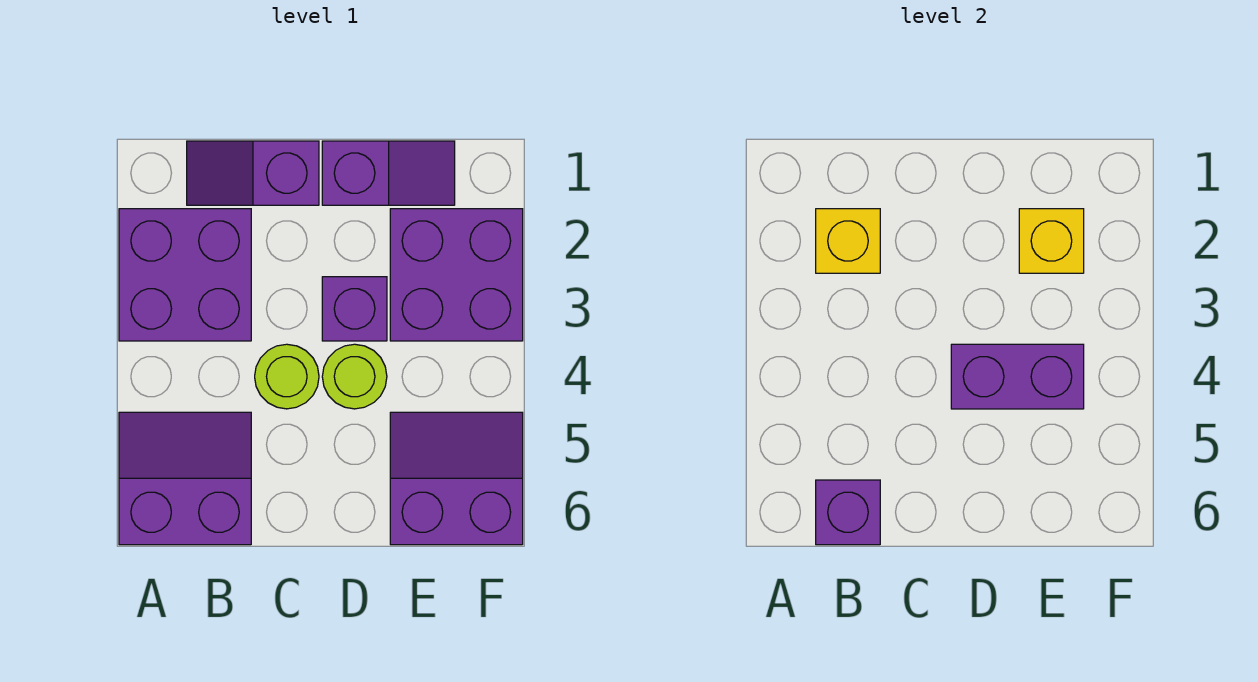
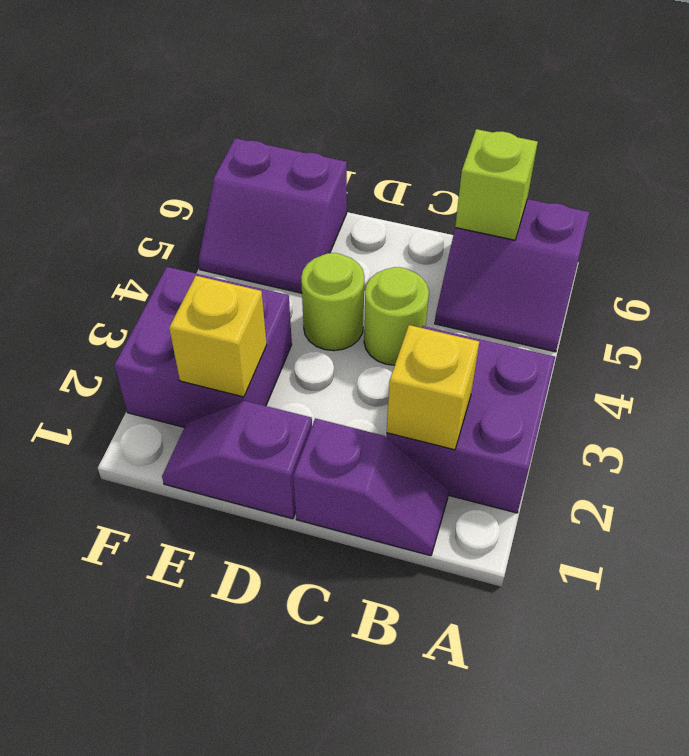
purple brick B6 level 2 -> lime brick B6 level 2
purple brick D3 level 1 -> none
purple brick D4:E4 level 2 -> none

